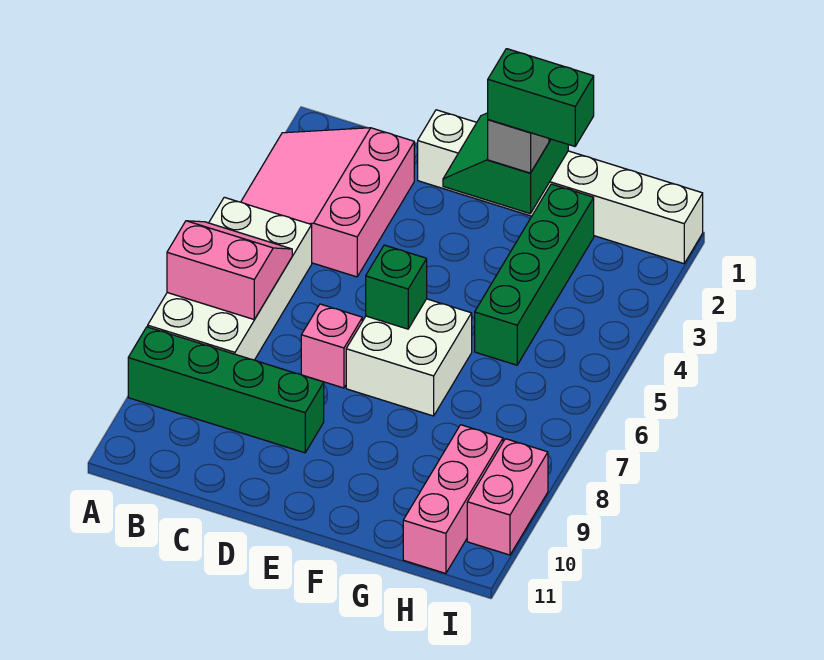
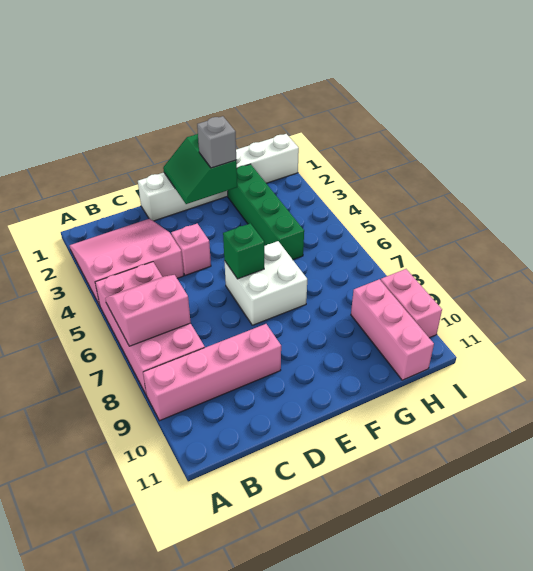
pink slope A2:C4 level 1 top C -> pink slope A2:C4 level 1 top 4
white brick A5:B8 level 1 -> pink brick A5:B8 level 1
green brick A9:D9 level 1 -> pink brick A9:D9 level 1
pink brick D7 level 1 -> pink brick D4 level 1
green brick F2:G2 level 4 -> none

